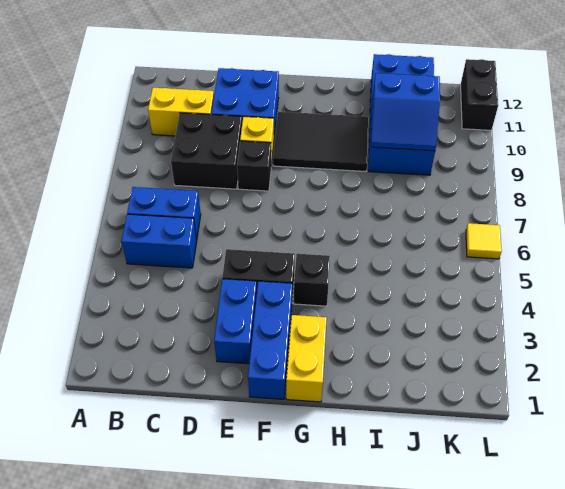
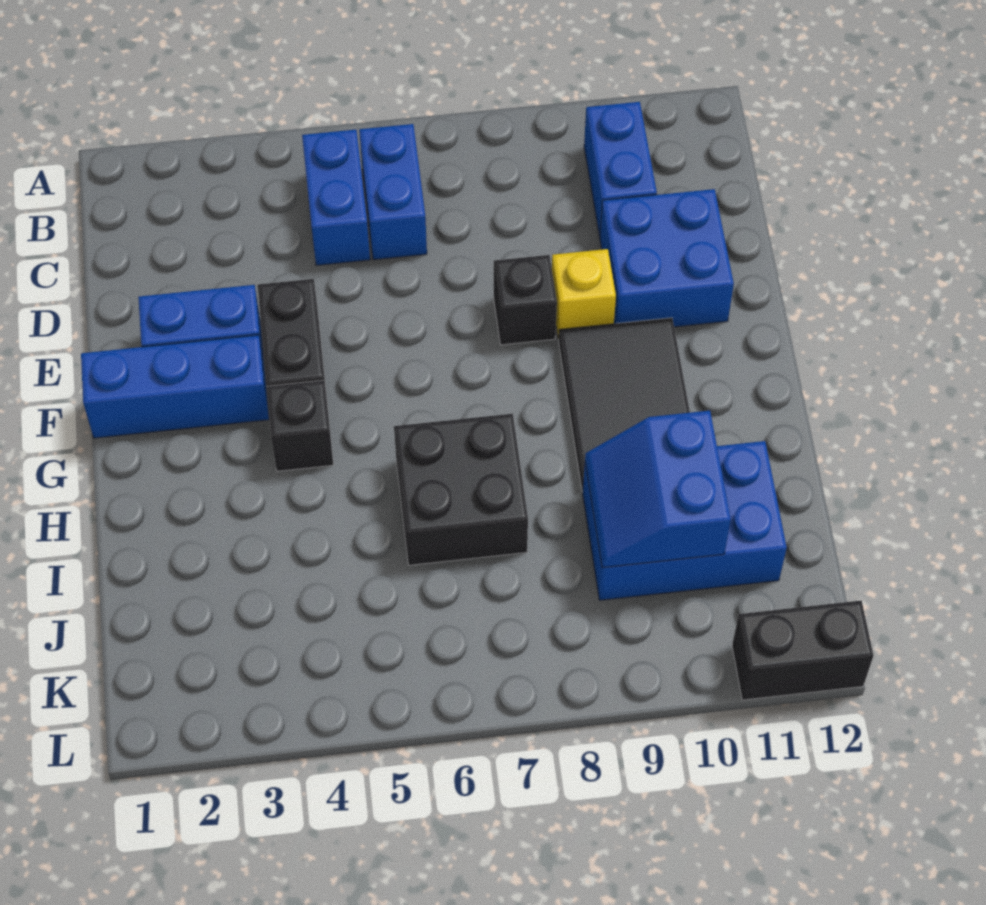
yellow brick B10:C10 level 1 -> blue brick B10:C10 level 1
black brick C8:D9 level 1 -> black brick H6:I7 level 1
yellow brick G1:G2 level 1 -> none
blue brick I9:J12 level 1 -> blue brick I9:J11 level 1
yellow tile L6 level 1 -> none

